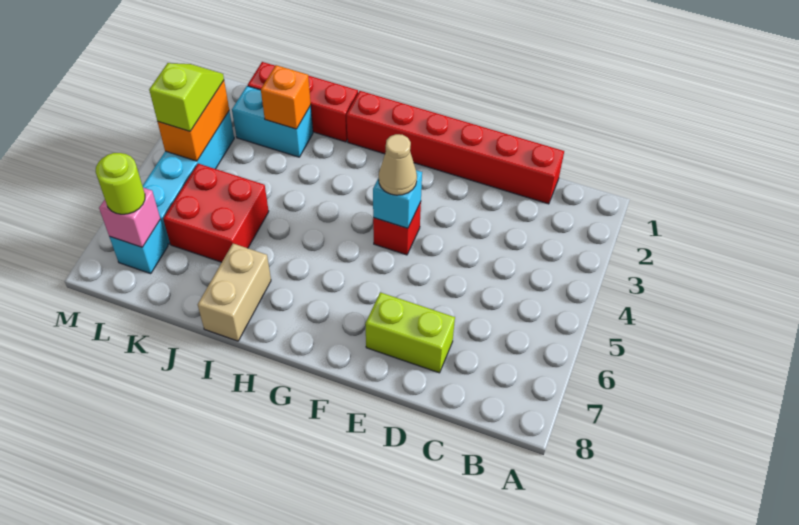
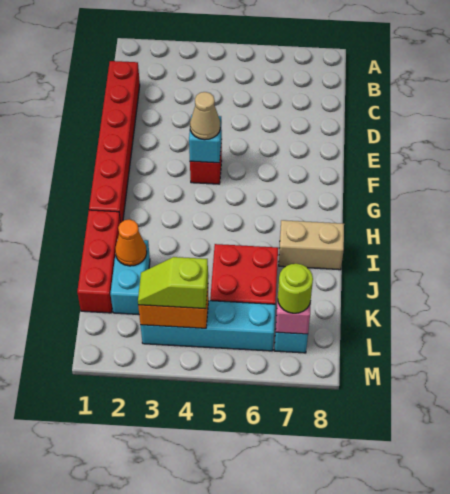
lime brick D7:E7 level 1 -> none
orange brick J2 level 2 -> orange cone J2 level 2

